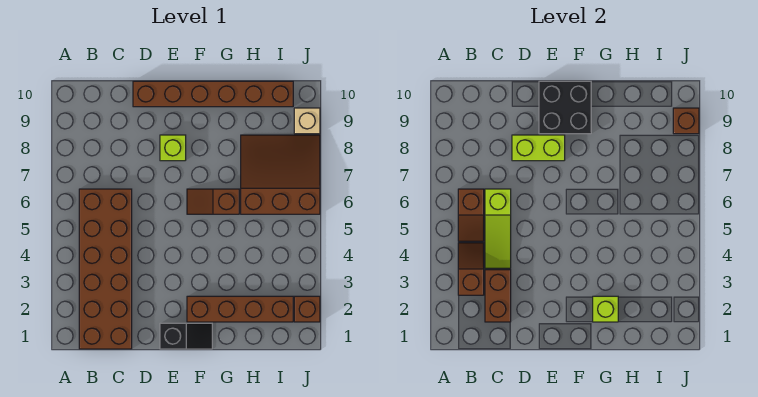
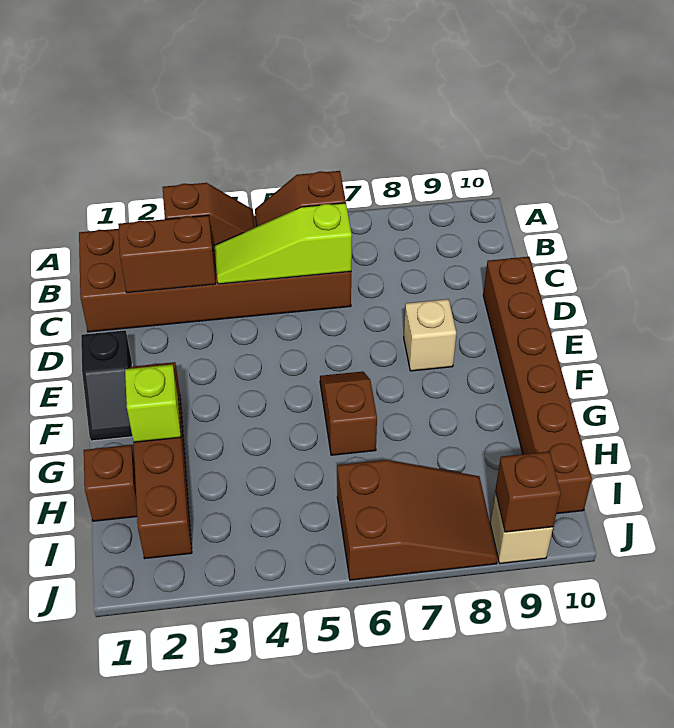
lime brick D8:E8 level 2 -> none
lime brick E8 level 1 -> tan brick E8 level 1
black brick E9:F10 level 2 -> none
brown slope H6:J8 level 1 top 6 -> brown slope I6:J8 level 1 top 6
brown brick J2 level 1 -> brown brick H1 level 1

